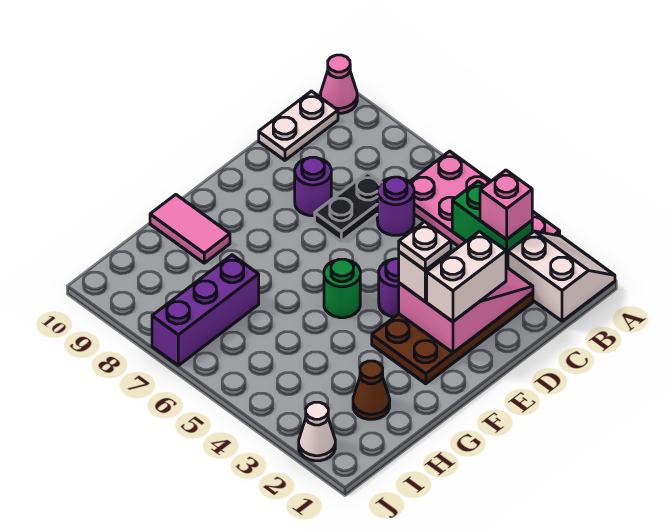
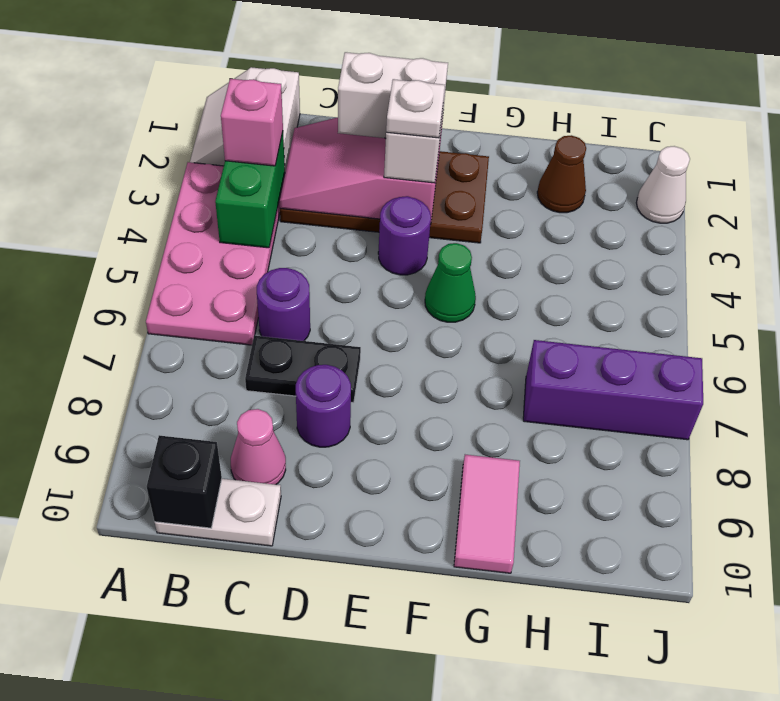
pink cone A10 level 1 -> pink cone C9 level 1
none -> black brick B10 level 2
green round brick F5 level 1 -> green cone F5 level 1

